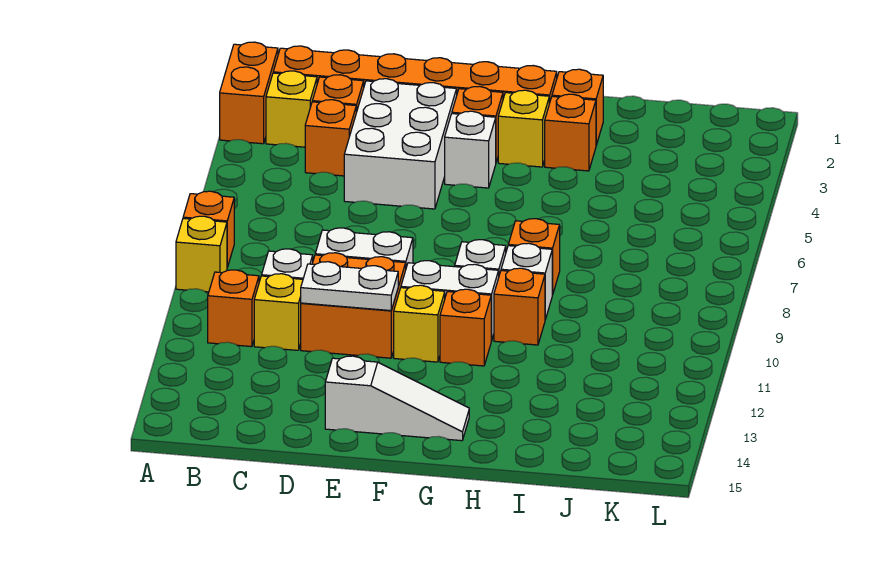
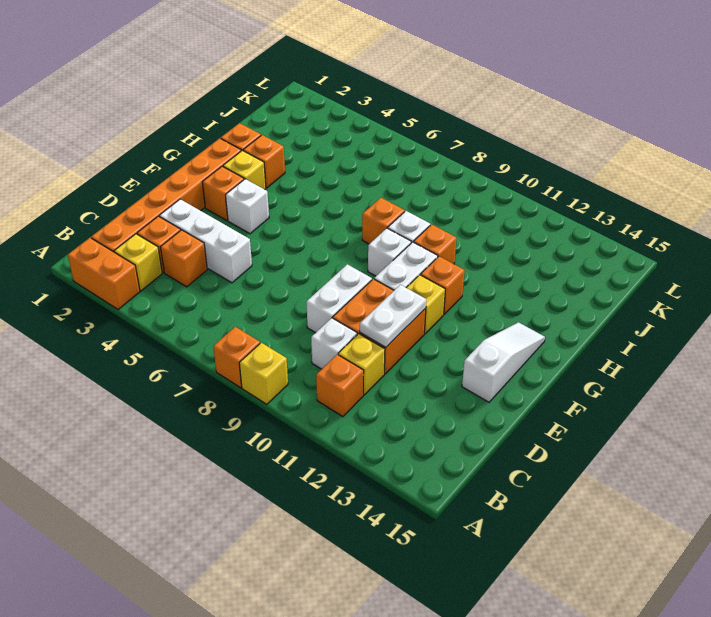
white brick D3:E5 level 1 -> white brick D3:D5 level 1

